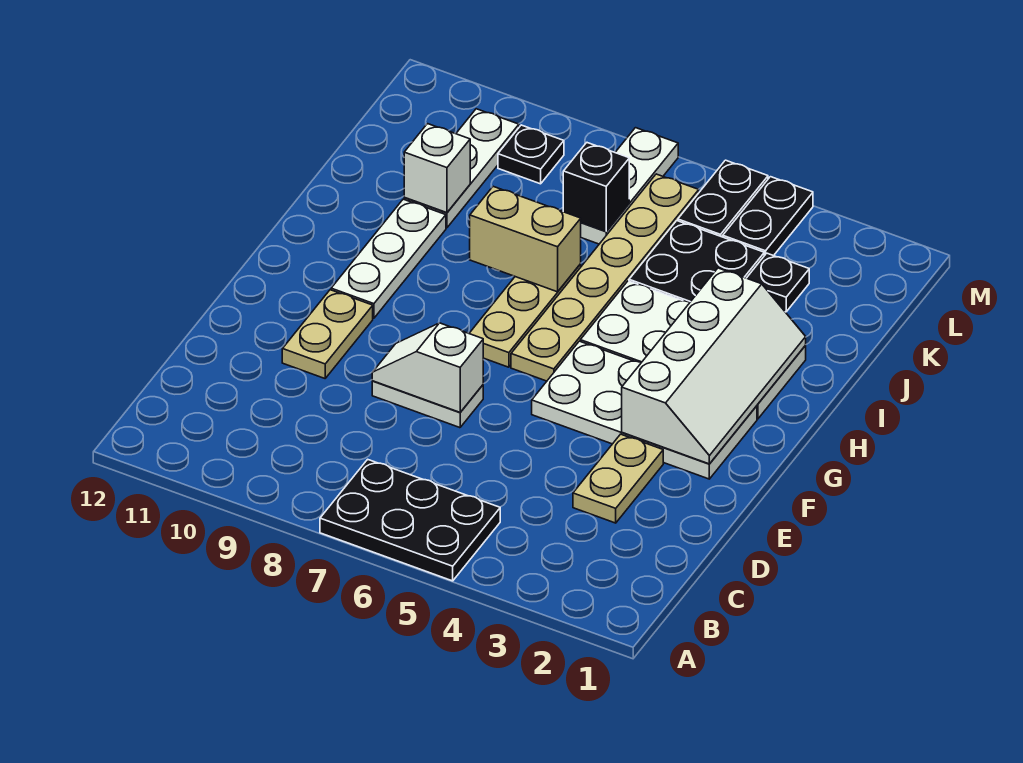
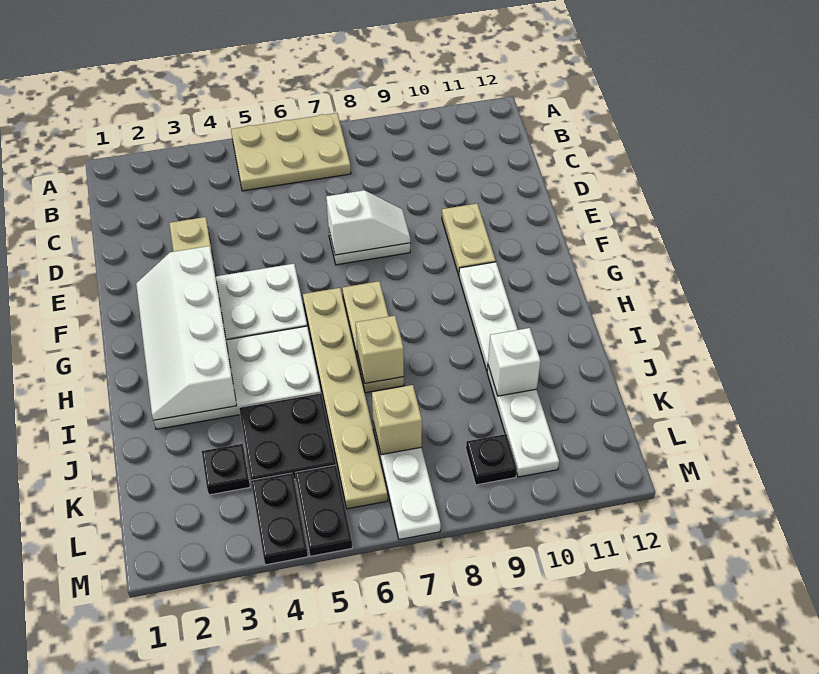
black plate A5:B7 level 1 -> tan plate A5:B7 level 1
tan brick I7:I8 level 2 -> tan brick I7 level 2
black brick K7 level 2 -> tan brick K7 level 2

